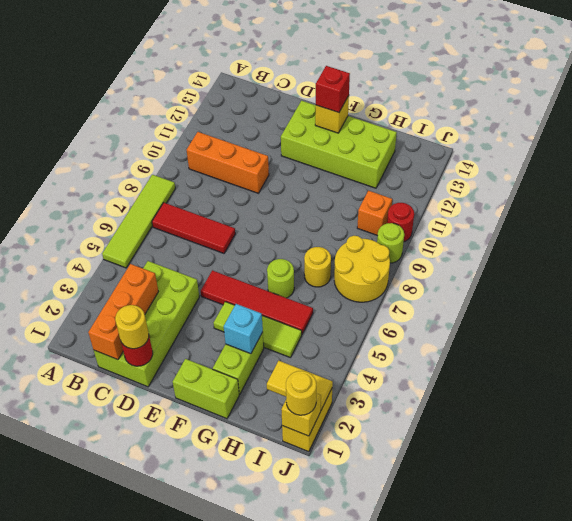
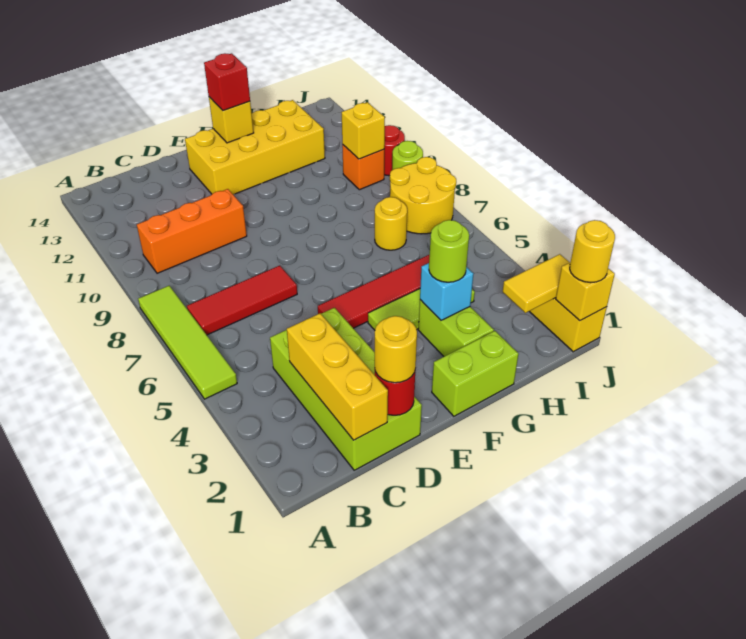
orange brick C1:C3 level 2 -> yellow brick C1:C3 level 2
lime brick E12:H13 level 1 -> yellow brick E12:H13 level 1
lime round brick G6 level 1 -> lime round brick G3 level 3
none -> yellow brick I10 level 2

